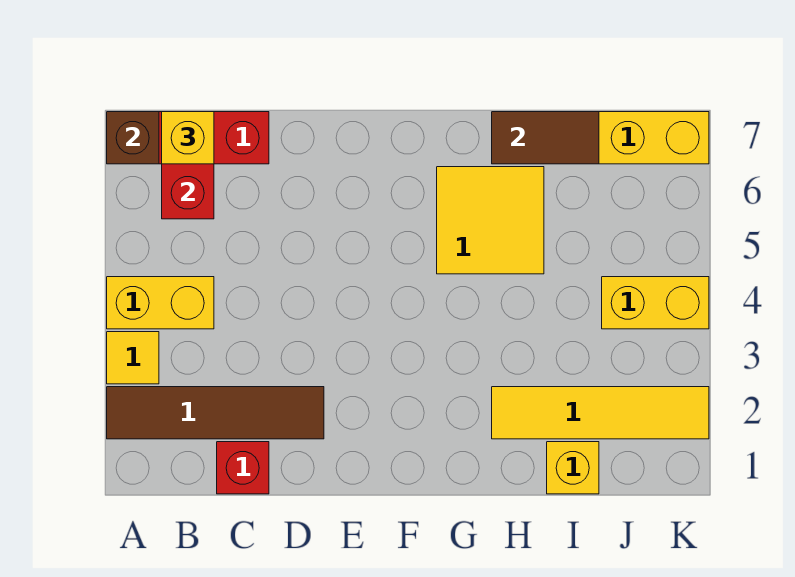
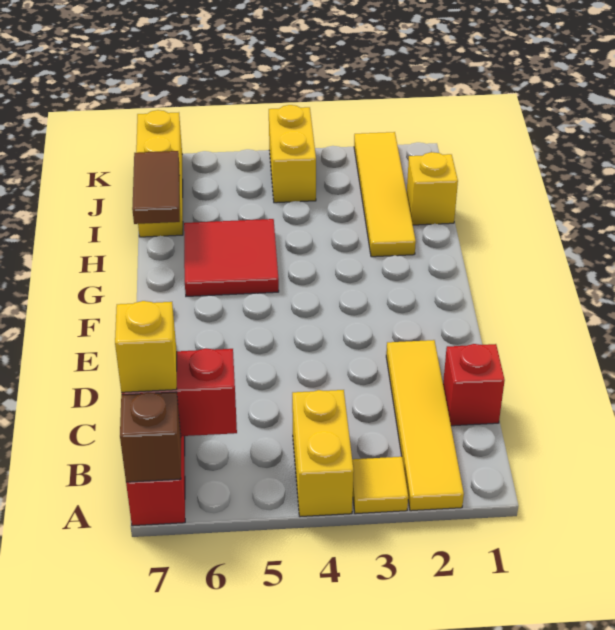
brown tile A2:D2 level 1 -> yellow tile A2:D2 level 1
yellow tile G5:H6 level 1 -> red tile G5:H6 level 1

